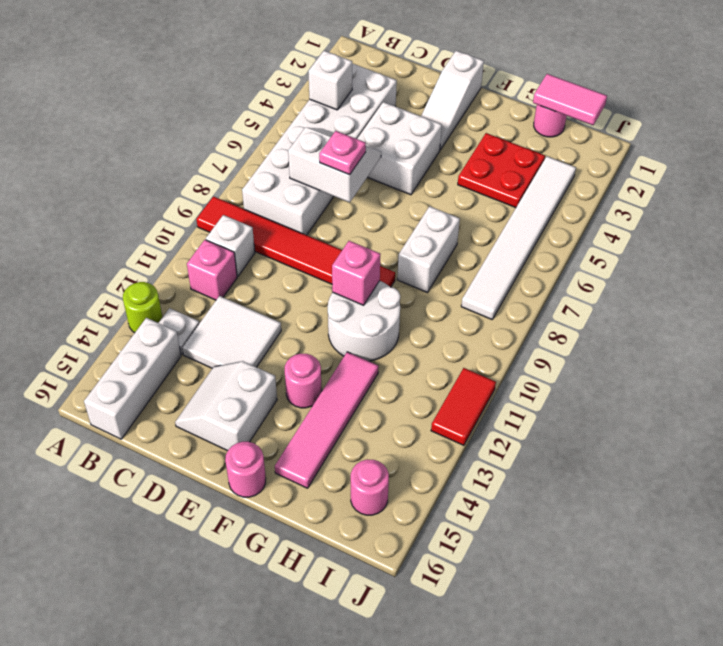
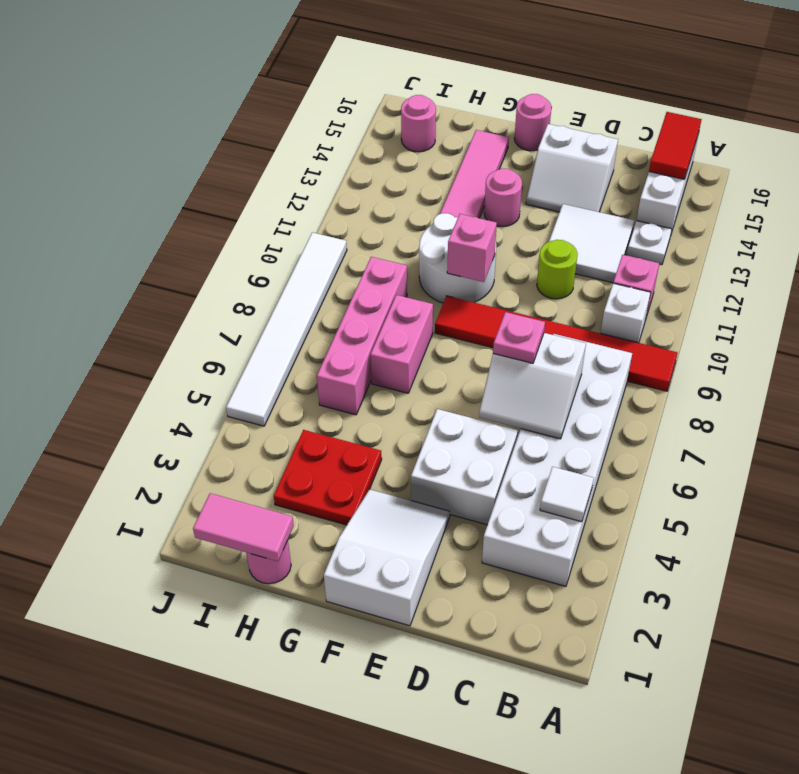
lime round brick A13 level 1 -> lime round brick D11 level 1
white brick B4 level 2 -> white tile B4 level 2
white slope D14:E15 level 1 top E -> white slope D14:E15 level 1 top 15
white slope E1:E3 level 1 top 1 -> white slope E1:F3 level 1 top 1
white brick G7:G8 level 1 -> pink brick G7:G8 level 1
none -> pink brick H6:H9 level 1
white tile I3:I8 level 1 -> white tile J5:J10 level 1
red tile J11:J12 level 1 -> red tile B15:B16 level 2

